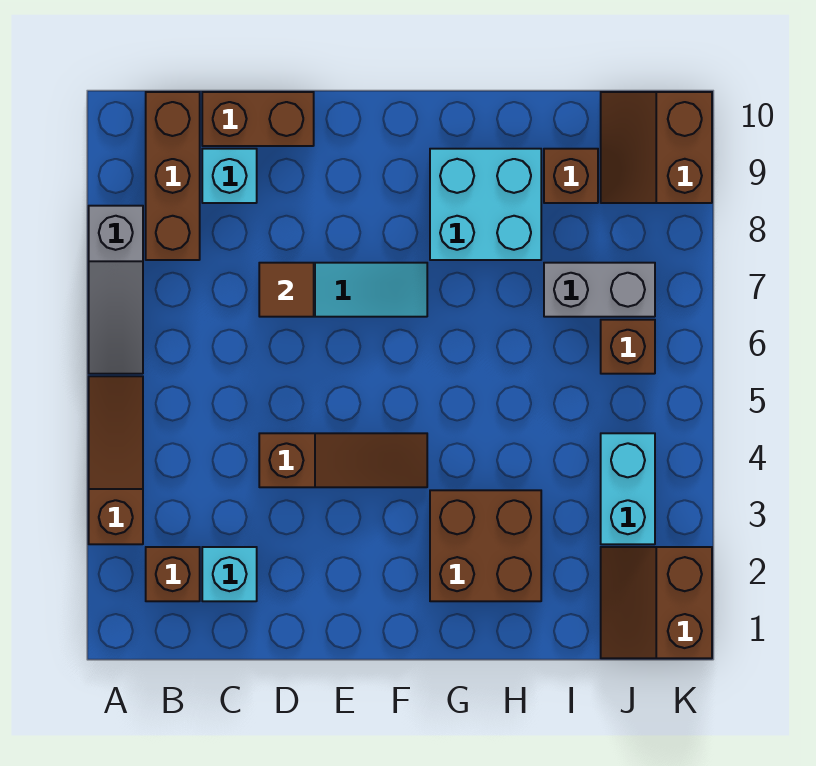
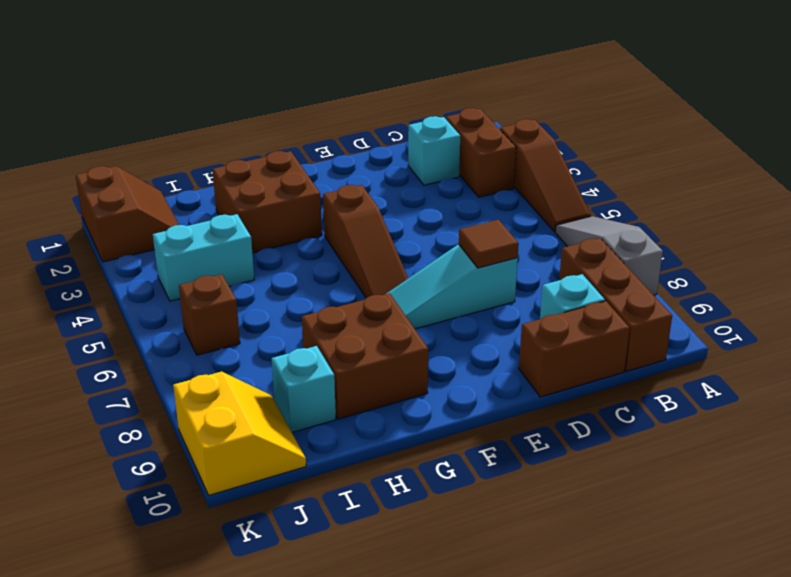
brown brick B2 level 1 -> brown brick B2:B3 level 1
brown slope D4:F4 level 1 top D -> brown slope F4:F6 level 1 top 4
cyan brick G8:H9 level 1 -> brown brick G8:H9 level 1
grey brick I7:J7 level 1 -> none
brown brick I9 level 1 -> cyan brick I9 level 1
cyan brick J3:J4 level 1 -> cyan brick I4:J4 level 1
brown slope J9:K10 level 1 top K -> yellow slope J9:K10 level 1 top K

